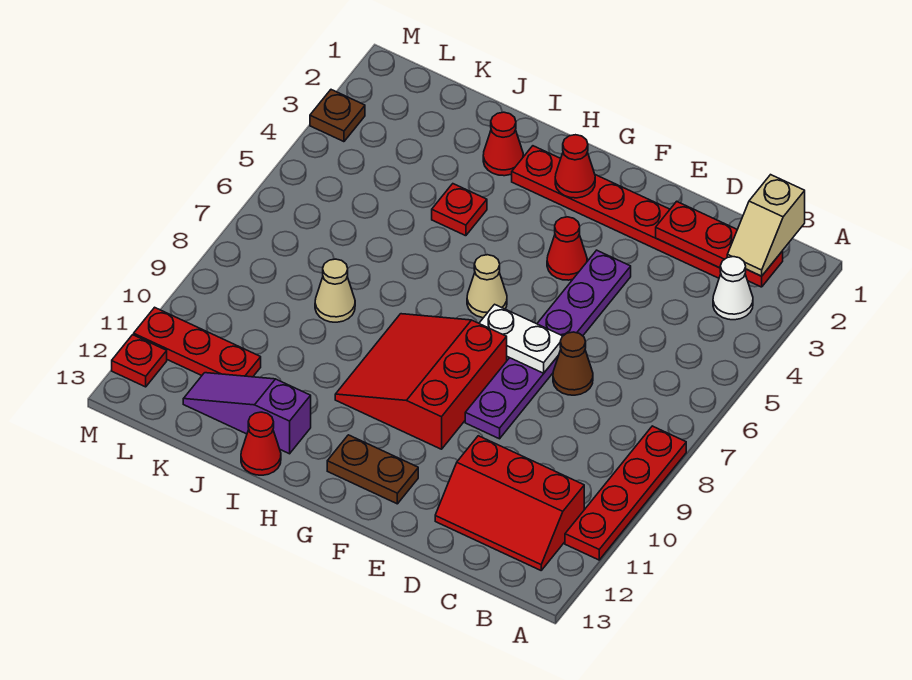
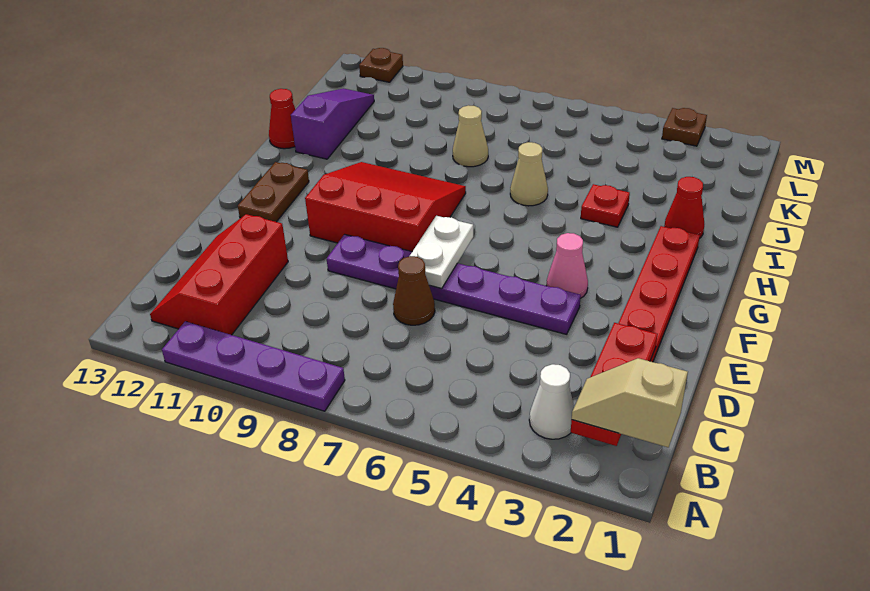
red plate A8:A11 level 1 -> purple plate A8:A11 level 1
red cone F4 level 1 -> pink cone F4 level 1
red cone G2 level 2 -> none
tan cone G6 level 1 -> tan cone I6 level 1
red plate K11:M11 level 1 -> none
red plate M12 level 1 -> brown plate M12 level 1

